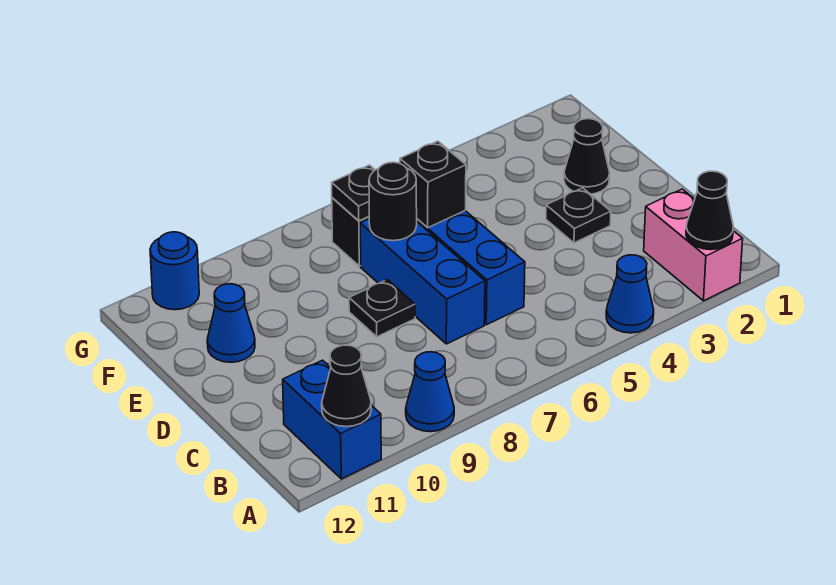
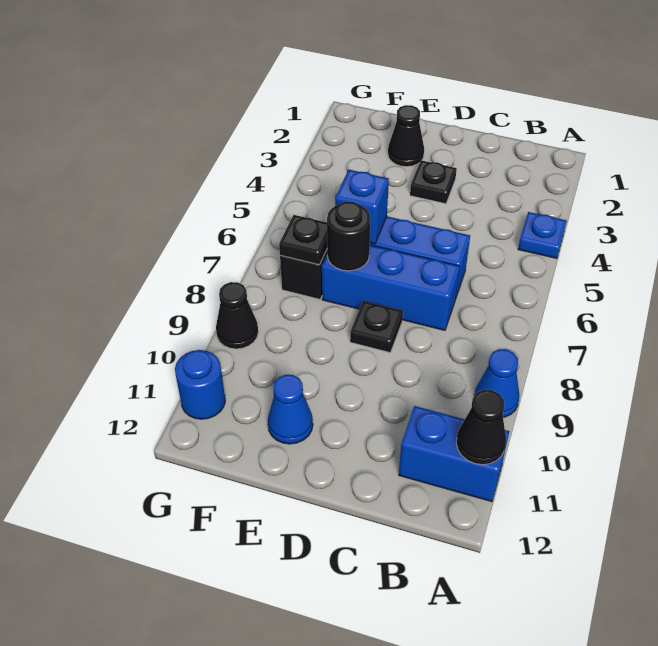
pink brick A2:B2 level 1 -> none
black cone A2 level 2 -> black cone G9 level 1
blue cone A4 level 1 -> blue plate A4 level 1
black brick E6 level 2 -> blue brick E6 level 2

